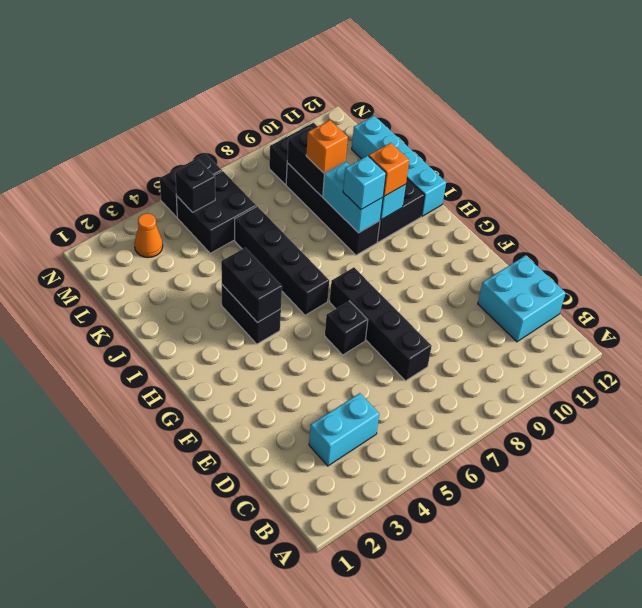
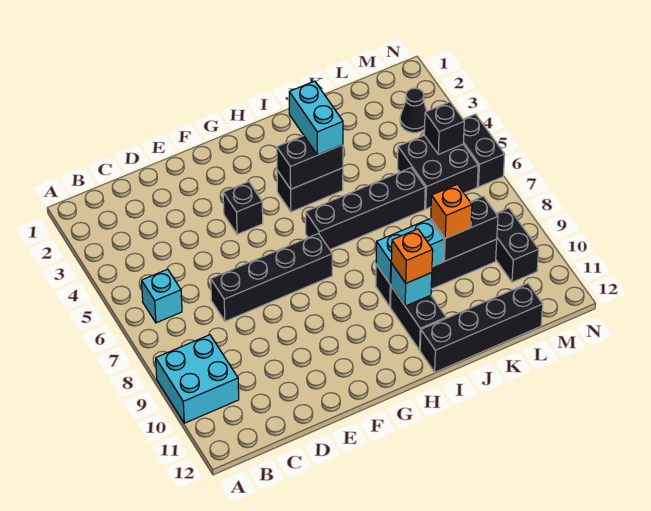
cyan brick C3:C4 level 1 -> cyan brick I3:I4 level 3
cyan brick C11:D12 level 1 -> cyan brick A9:B10 level 1
black brick F6 level 1 -> black brick F4 level 1
cyan brick I9 level 3 -> cyan brick B6 level 1
cyan brick I12:L12 level 1 -> black brick I12:L12 level 1
orange cone M3 level 1 -> black cone M3 level 1

